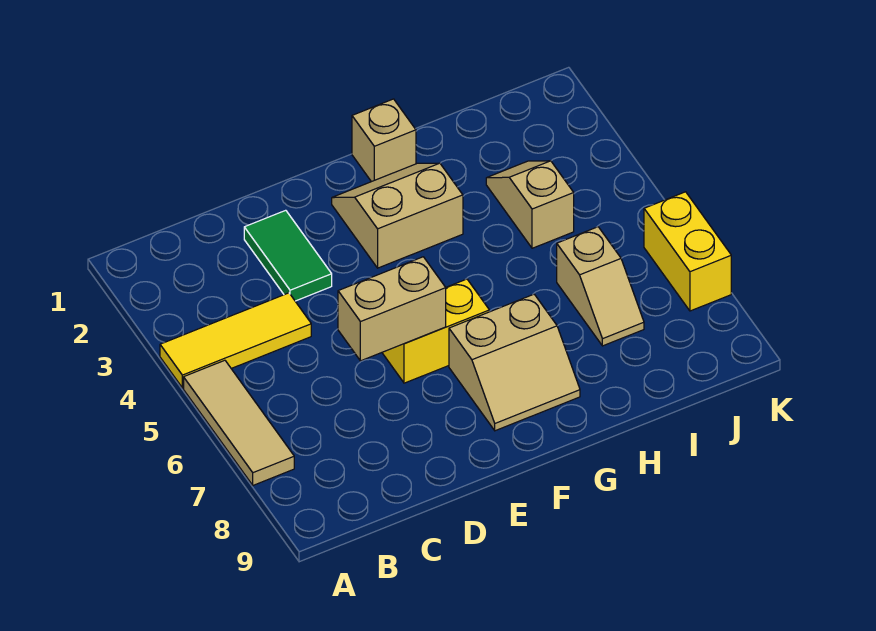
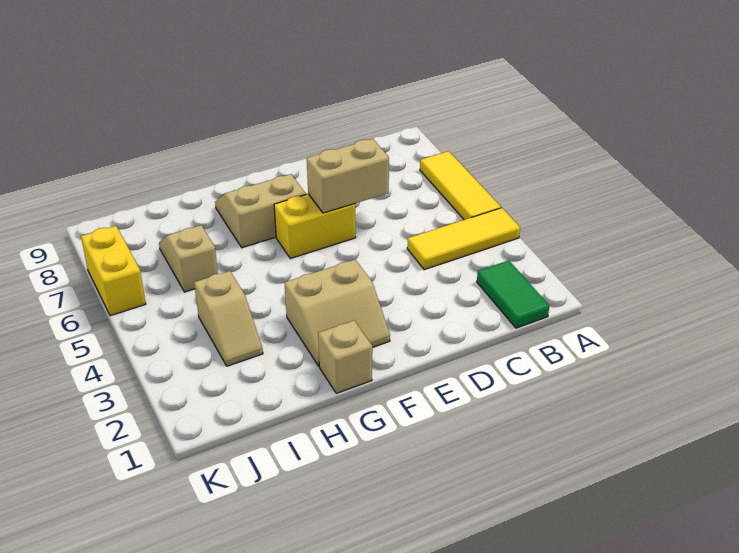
tan tile A5:A7 level 1 -> yellow tile A5:A7 level 1
green tile D2:D3 level 1 -> green tile B1:B2 level 1

